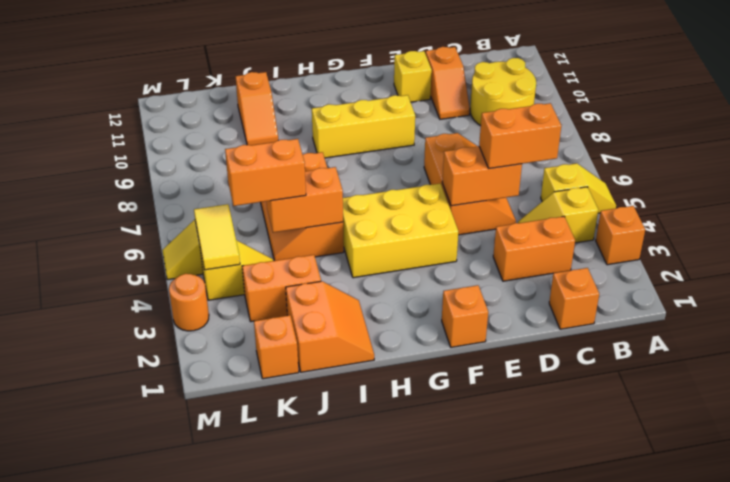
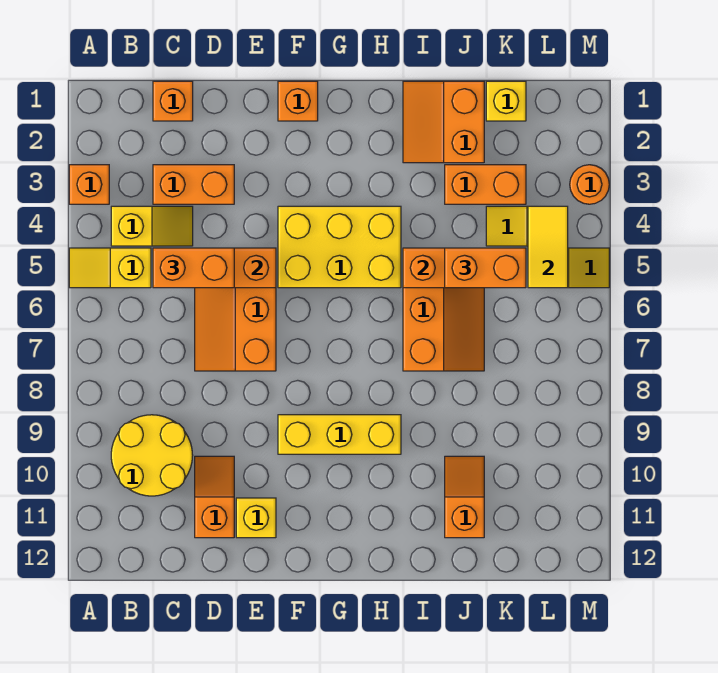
orange brick K1 level 1 -> yellow brick K1 level 1

